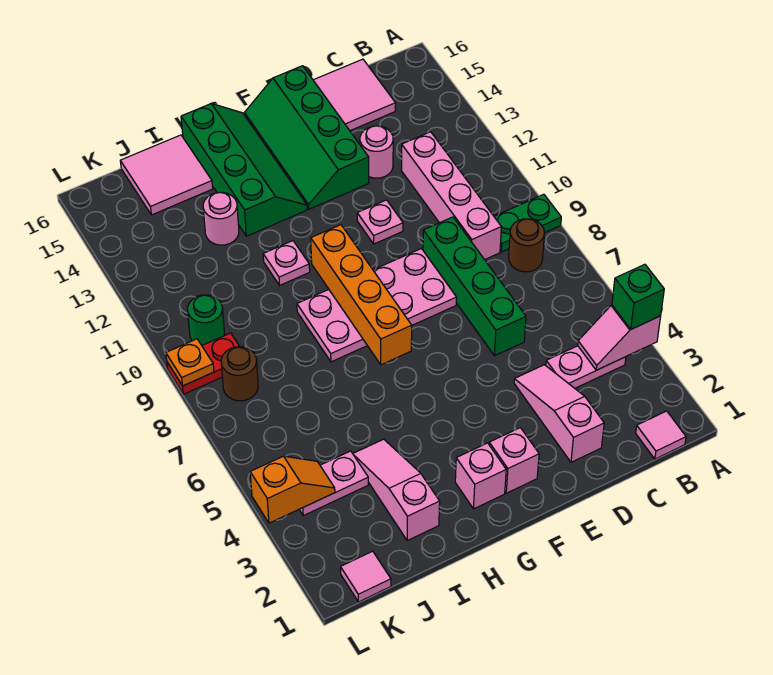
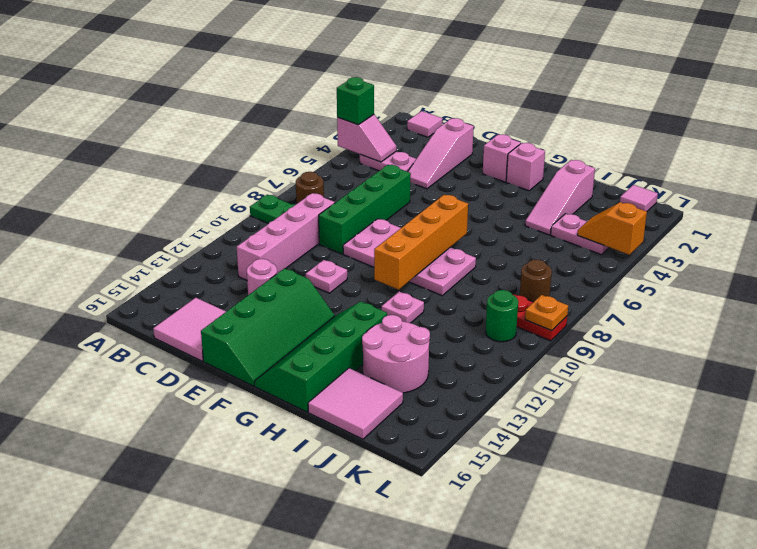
pink round brick I13 level 1 -> pink round brick I13:J14 level 1

